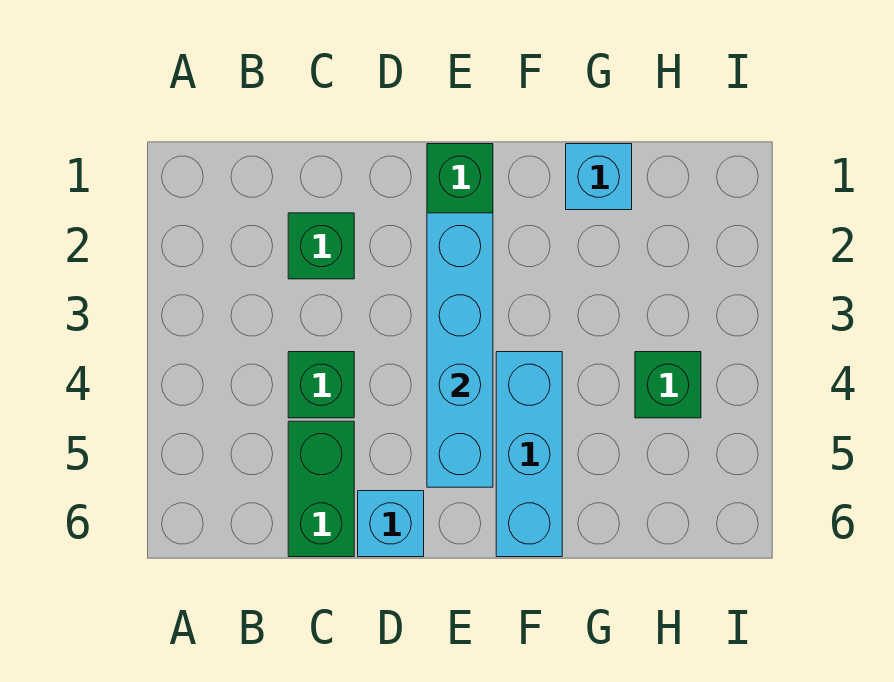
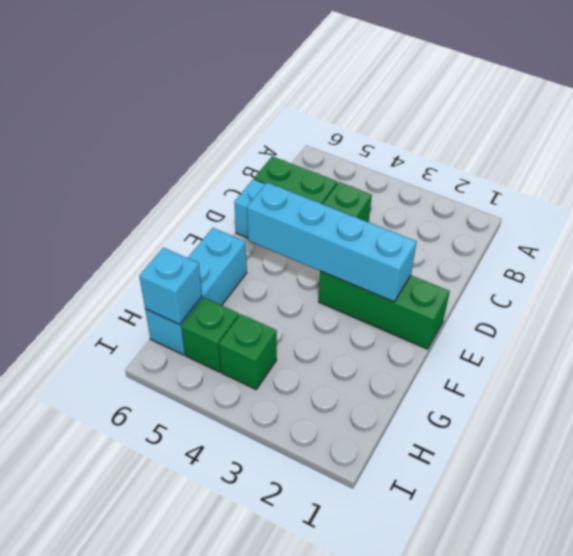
green brick C2 level 1 -> green brick H5 level 1
cyan brick F4:F6 level 1 -> cyan brick F6:H6 level 1
cyan brick G1 level 1 -> cyan brick H6 level 2

